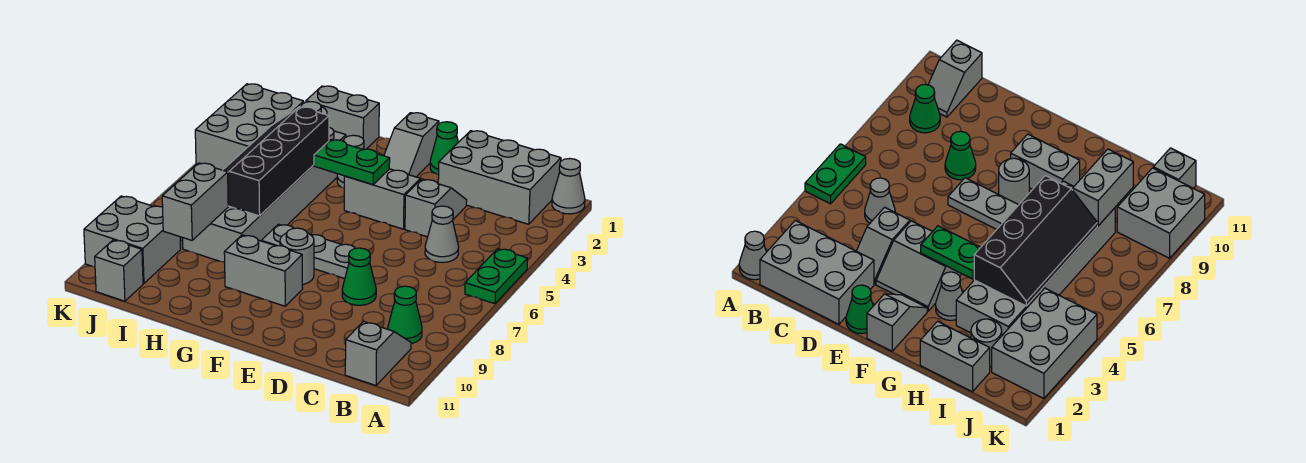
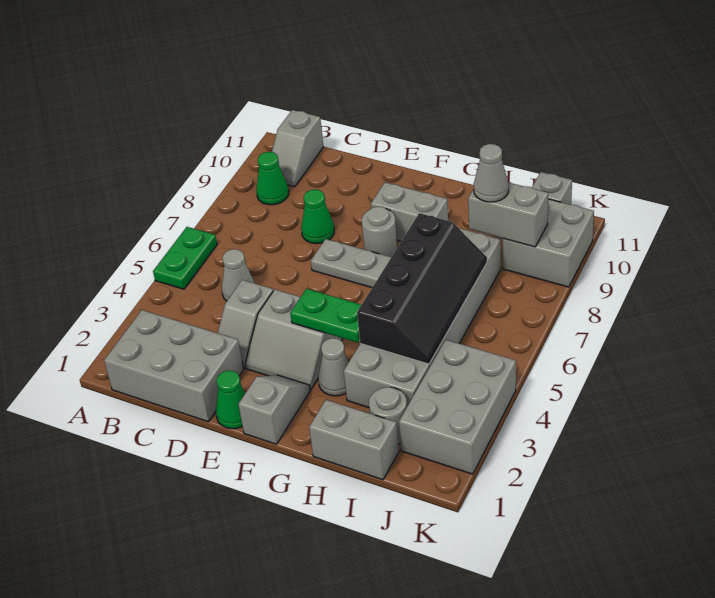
grey cone A1 level 1 -> grey cone I9 level 3
grey brick I8:I9 level 2 -> grey brick I9:J9 level 2

